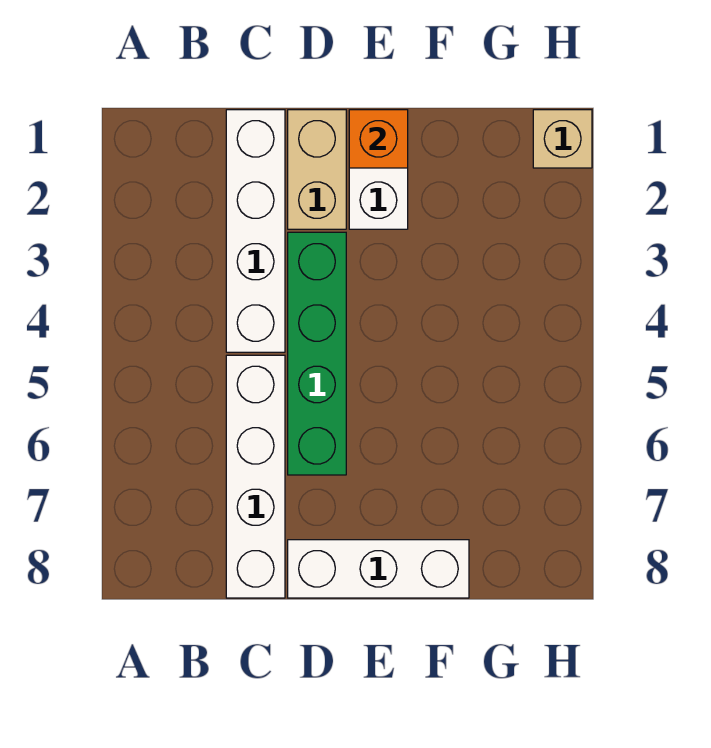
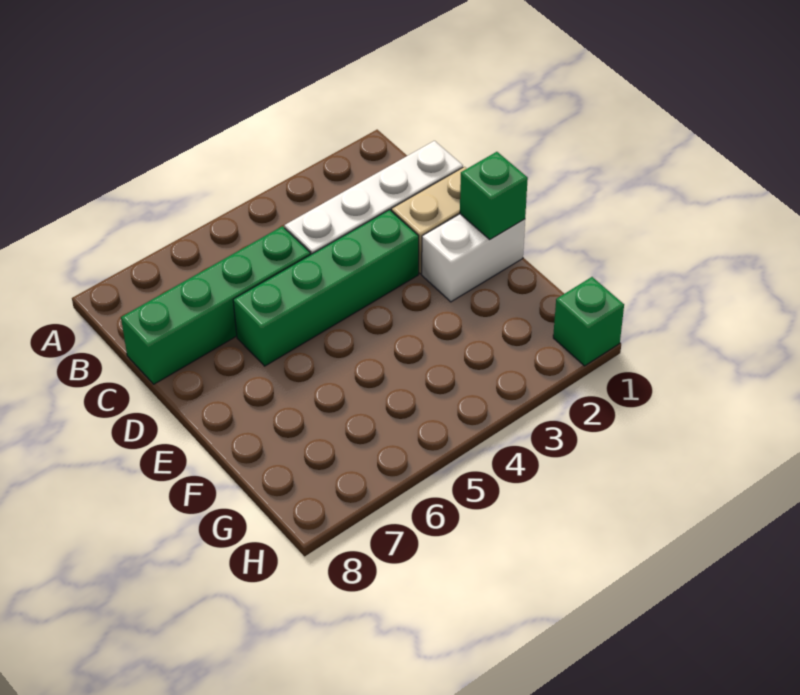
white brick C5:C8 level 1 -> green brick C5:C8 level 1
white brick D8:F8 level 1 -> none
orange brick E1 level 2 -> green brick E1 level 2
tan brick H1 level 1 -> green brick H1 level 1

